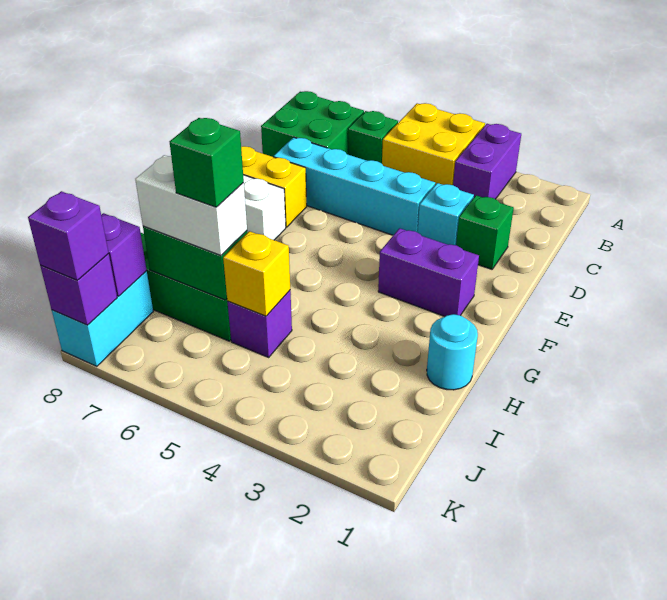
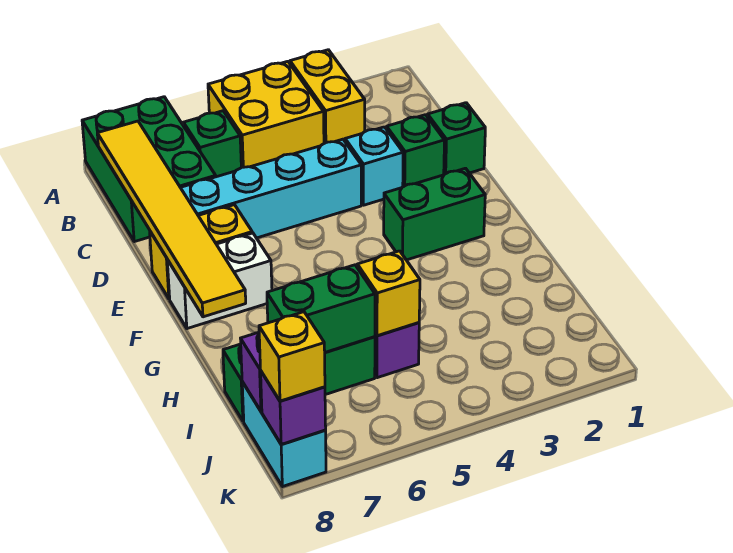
purple brick A3:B3 level 1 -> yellow brick A3:B3 level 1
green brick B7:C8 level 1 -> green brick A7:C8 level 1
none -> yellow tile B8:G8 level 2
purple brick F2:F3 level 1 -> green brick F2:F3 level 1
cyan round brick H1 level 1 -> none
white brick I6:I7 level 3 -> none
green brick I6 level 4 -> green brick D1 level 1
purple brick K8 level 3 -> yellow brick K8 level 3

